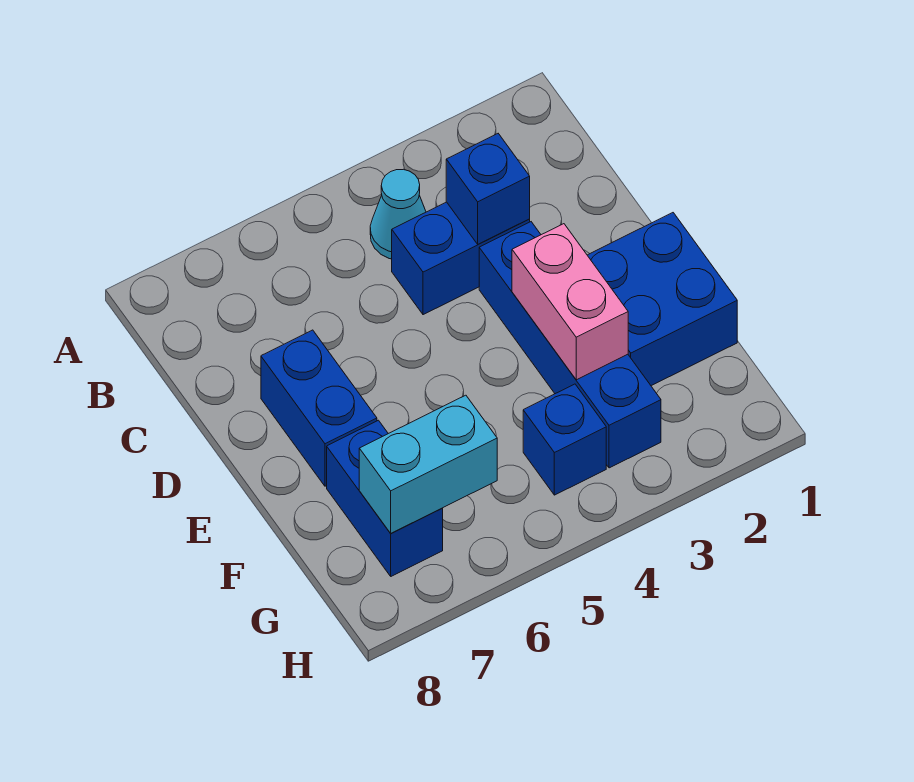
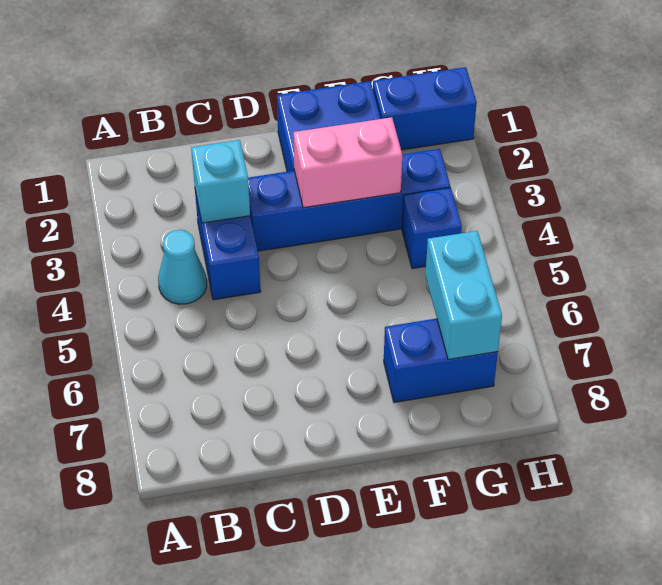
blue brick C3 level 2 -> cyan brick C3 level 2
blue brick D7:E7 level 1 -> blue brick G1:H1 level 1

